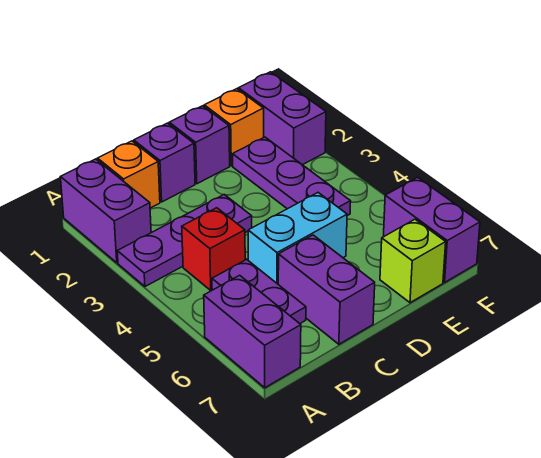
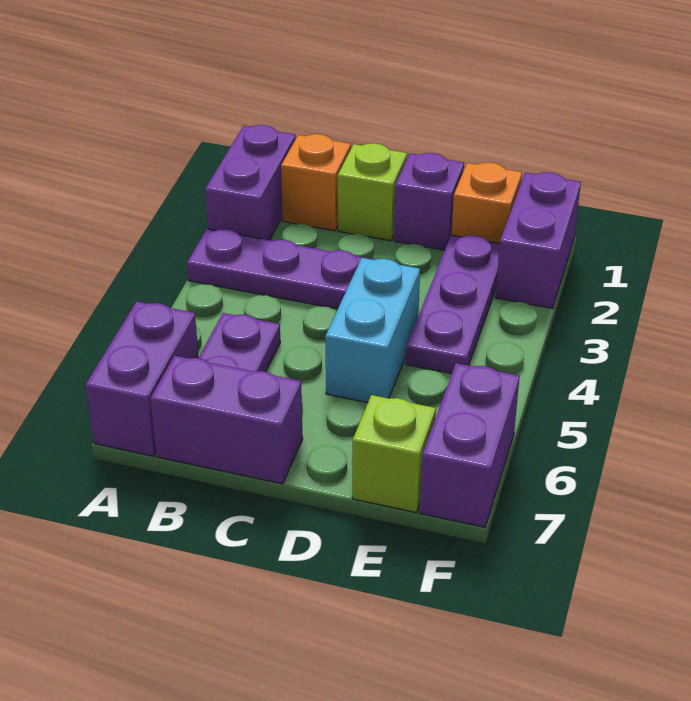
red brick B4 level 1 -> none
purple brick C1 level 1 -> lime brick C1 level 1
cyan brick C5:D5 level 1 -> cyan brick D4:D5 level 1
purple brick C6:C7 level 1 -> purple brick B7:C7 level 1

